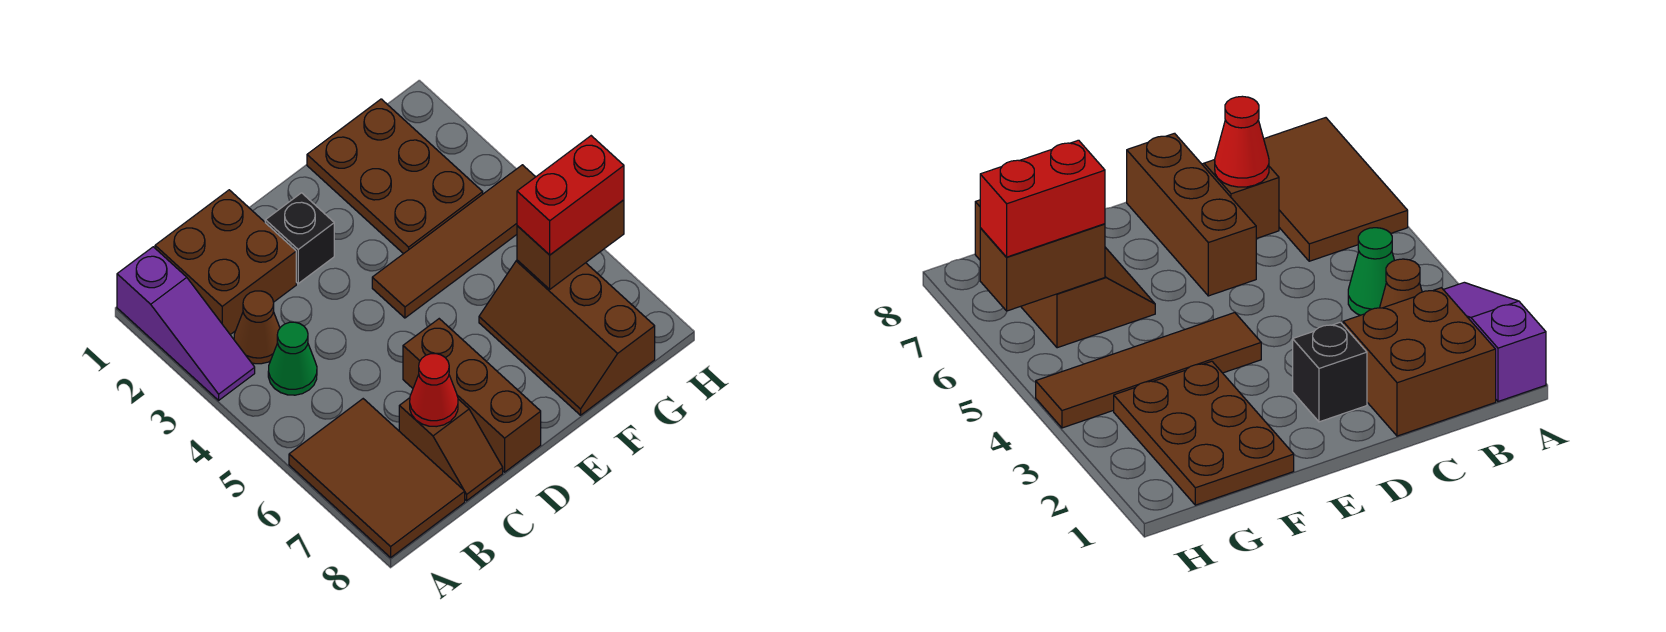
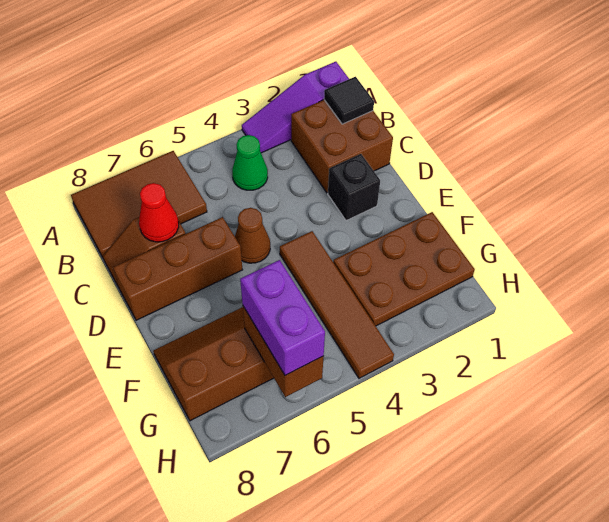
none -> black tile B1 level 2
brown cone B3 level 1 -> brown cone D5 level 1
red brick G6:H6 level 3 -> purple brick G6:H6 level 3

